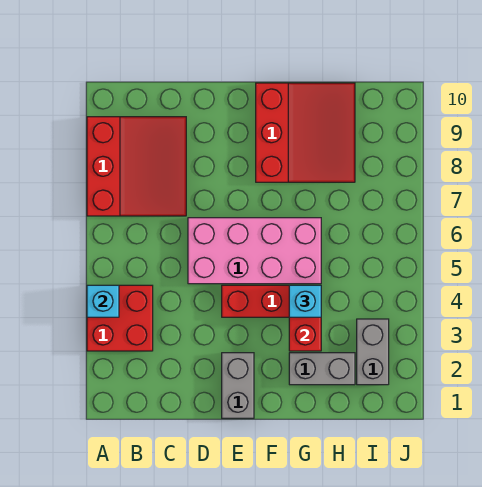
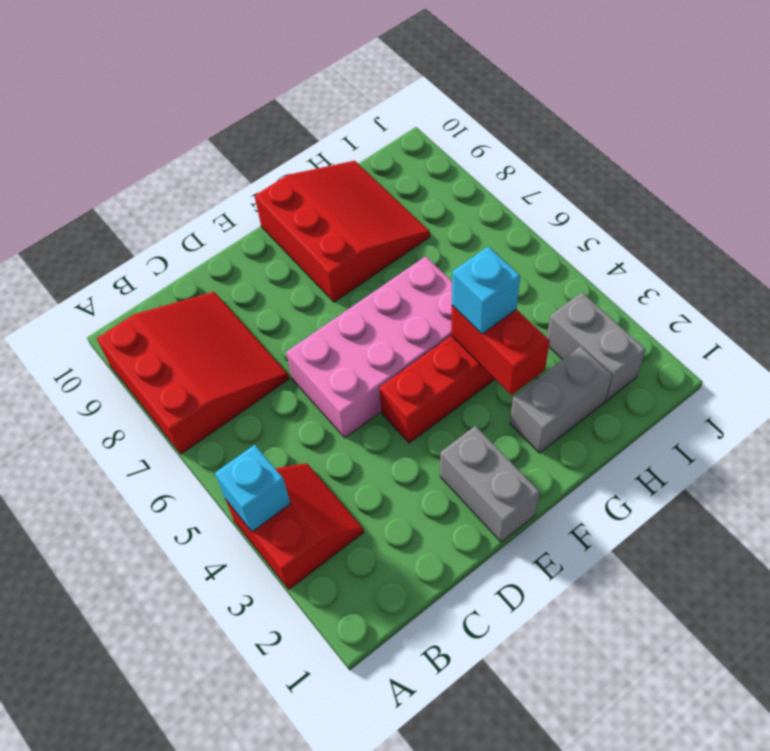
red brick A3:B4 level 1 -> red slope A3:B4 level 1 top A

